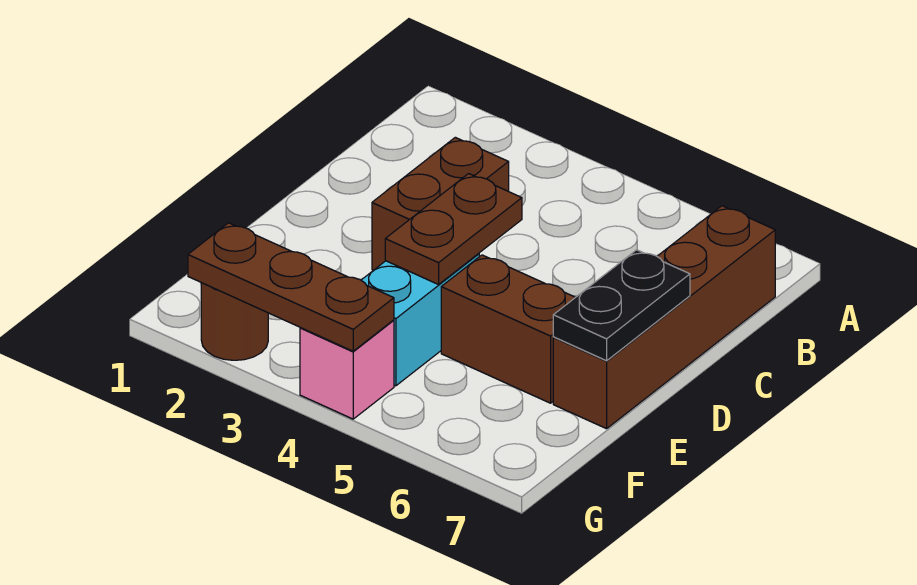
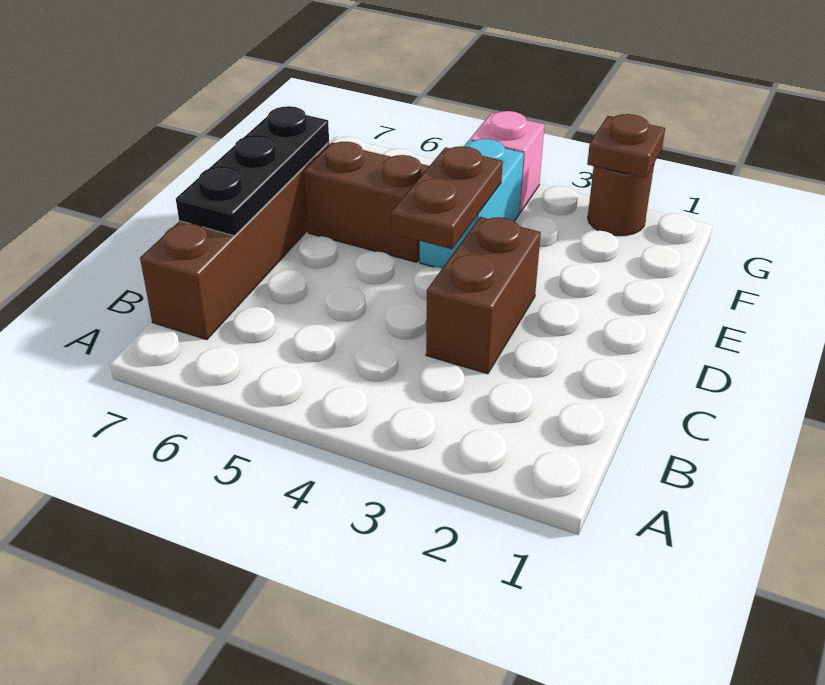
black plate D7:E7 level 2 -> black plate C7:E7 level 2
brown plate G2:G4 level 2 -> brown plate G2 level 2

